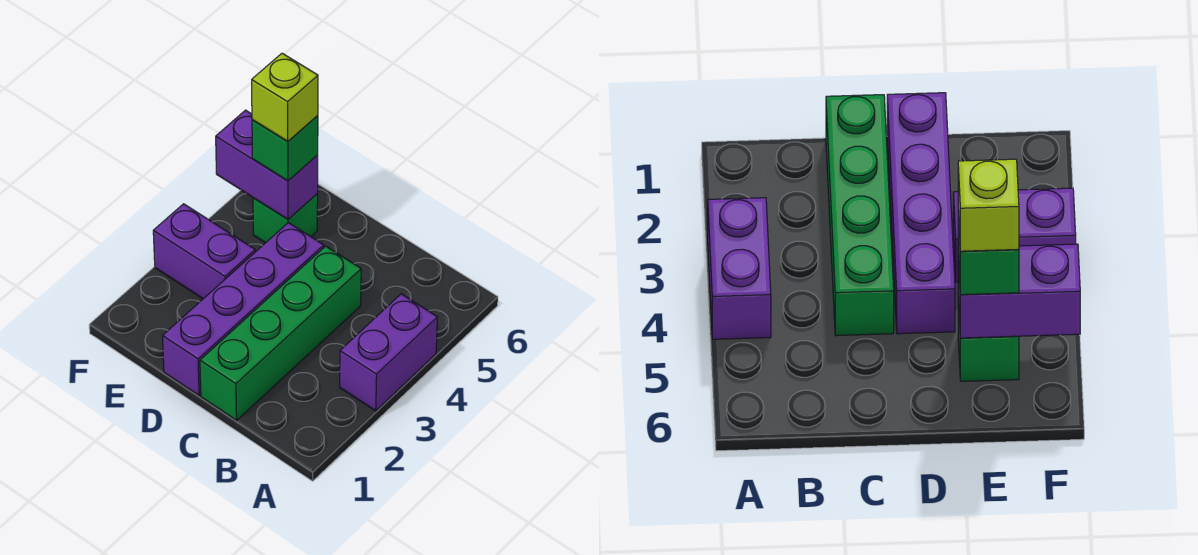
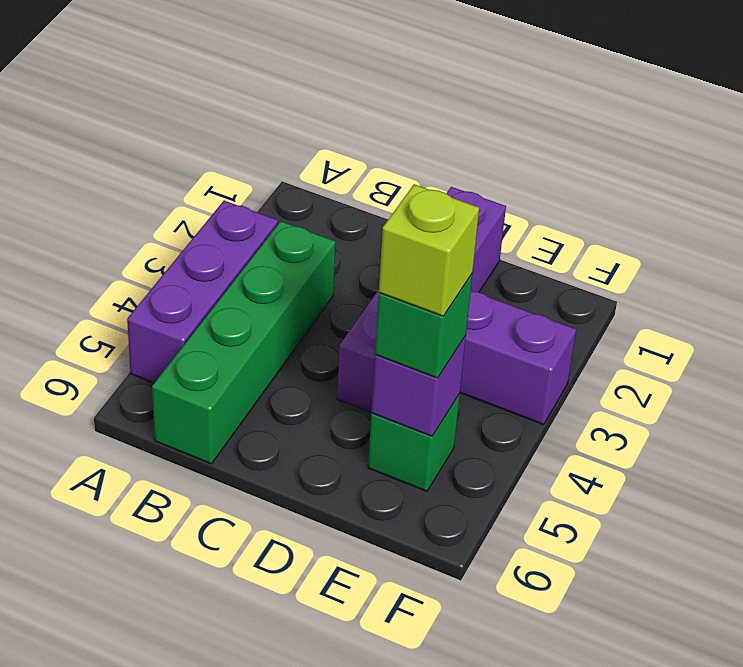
purple brick A3:A4 level 1 -> purple brick A3:A5 level 1
green brick C1:C4 level 1 -> green brick B3:B6 level 1
purple brick E5:F5 level 2 -> purple brick E5 level 2

